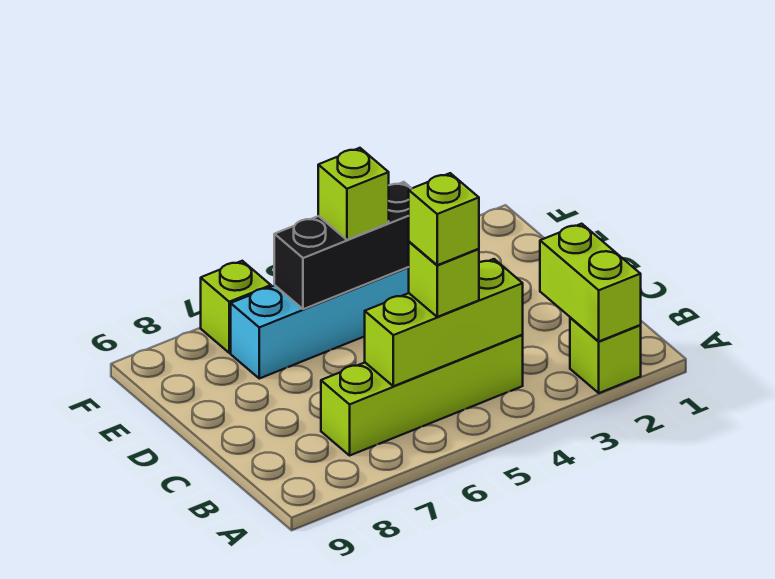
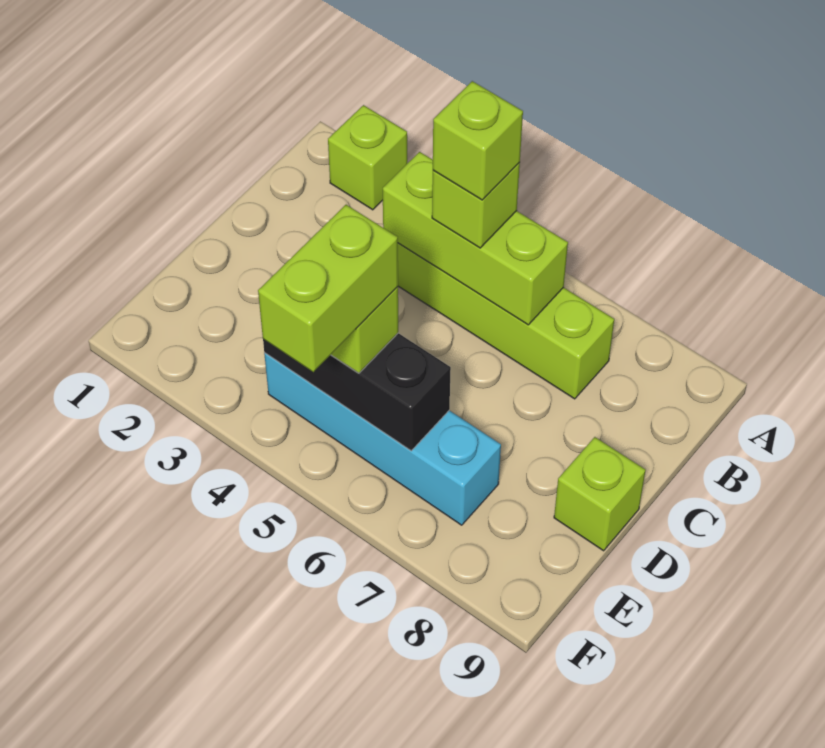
lime brick A2:B2 level 2 -> lime brick E5:F5 level 4
lime brick F7 level 1 -> lime brick D9 level 1

